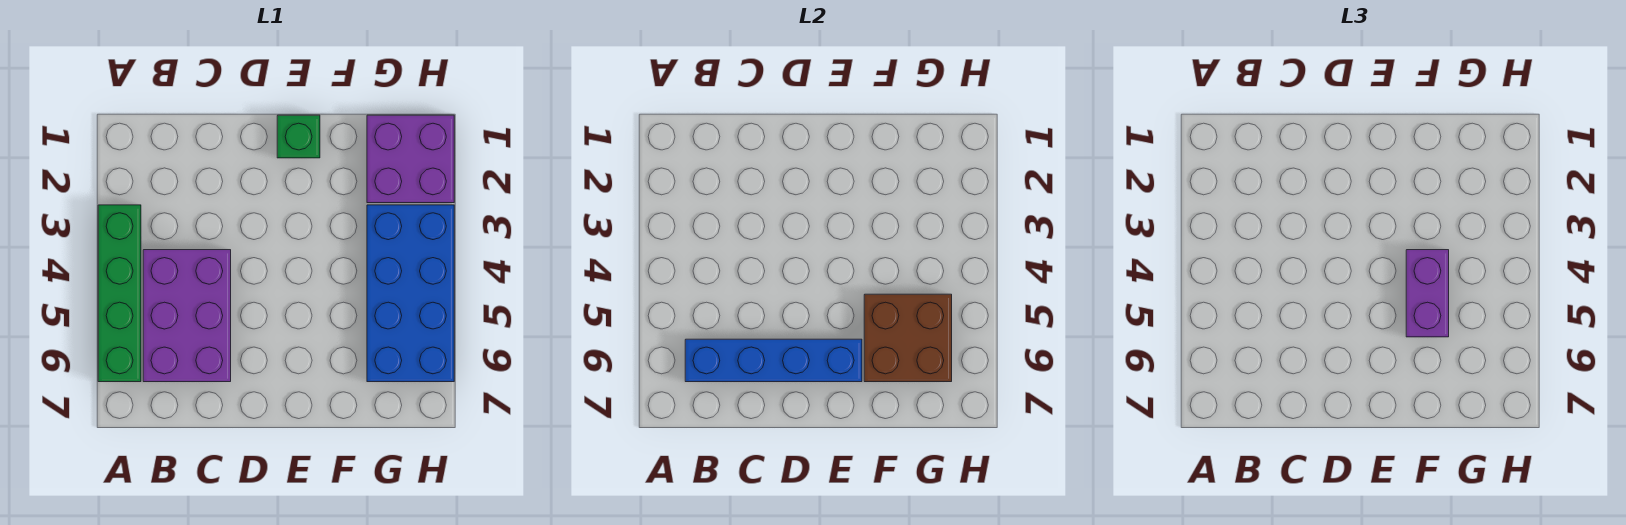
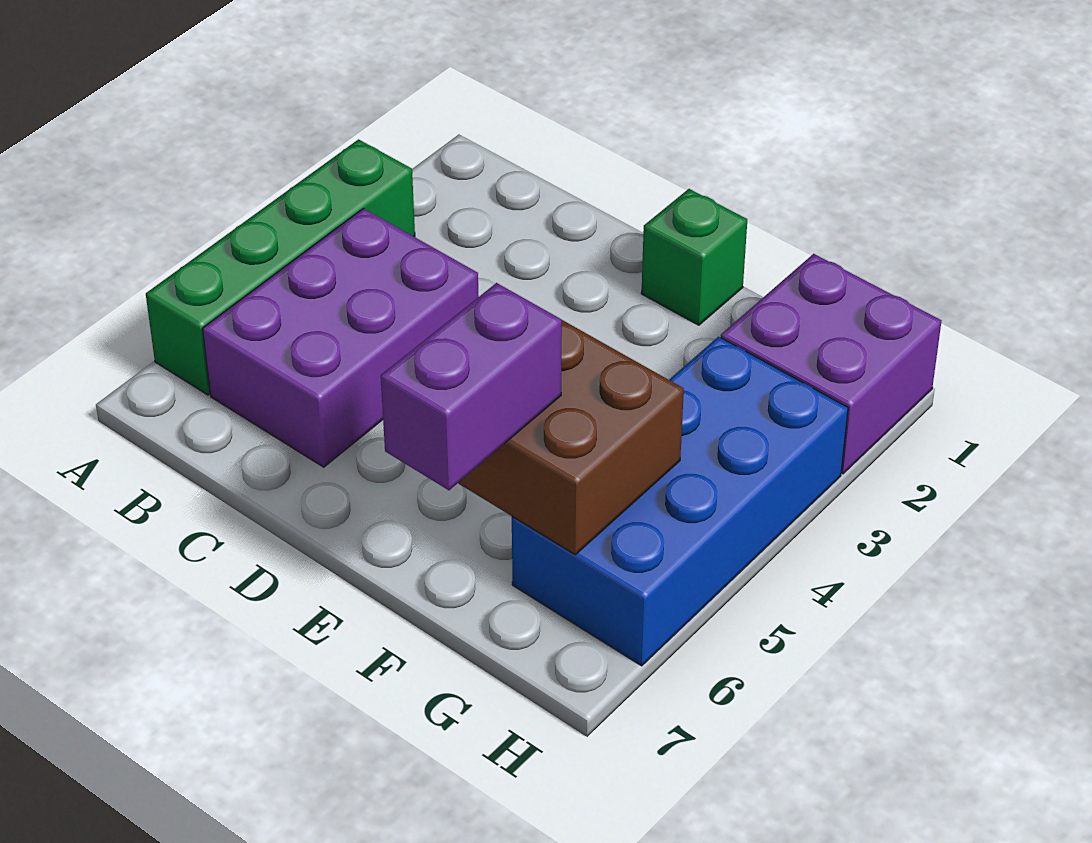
blue brick B6:E6 level 2 -> none
purple brick F4:F5 level 3 -> purple brick F6:F7 level 3

